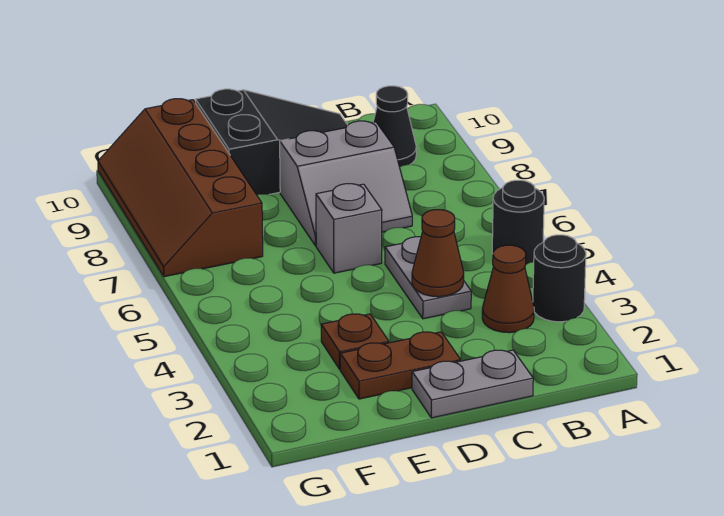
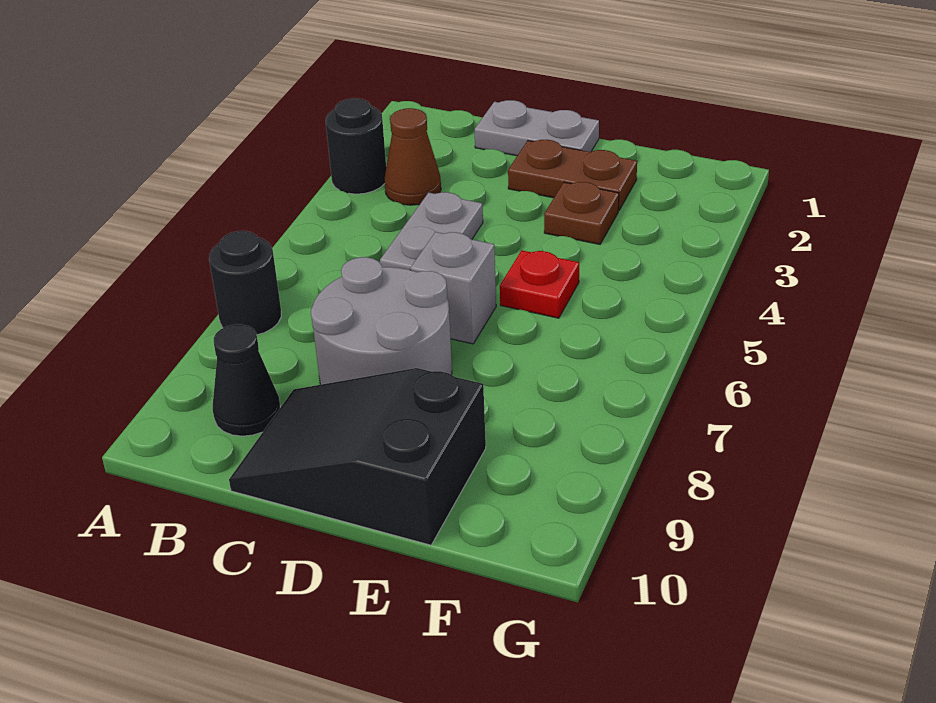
black round brick A5 level 1 -> black round brick A7 level 1
brown cone C4 level 2 -> none
grey slope C7:D8 level 1 top 8 -> grey round brick C7:D8 level 1
none -> red plate E5 level 1
brown slope F7:G10 level 1 top F -> none

